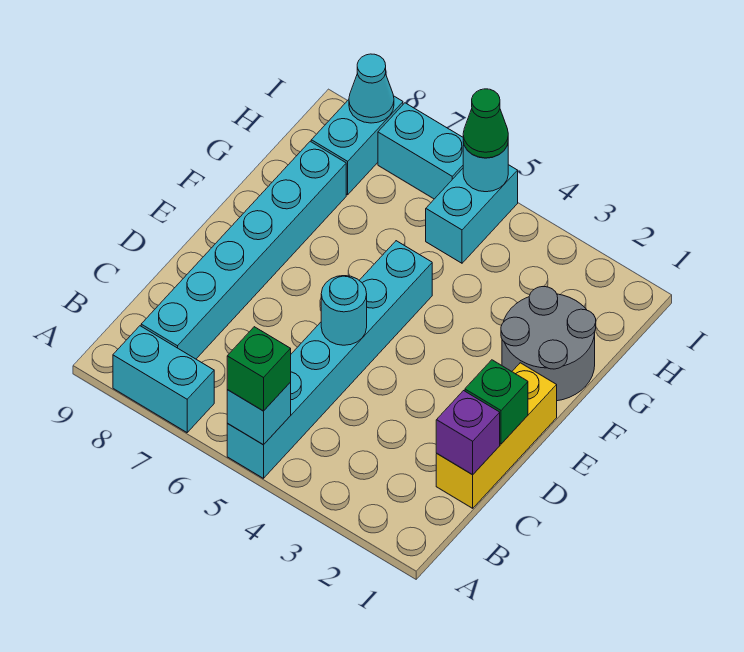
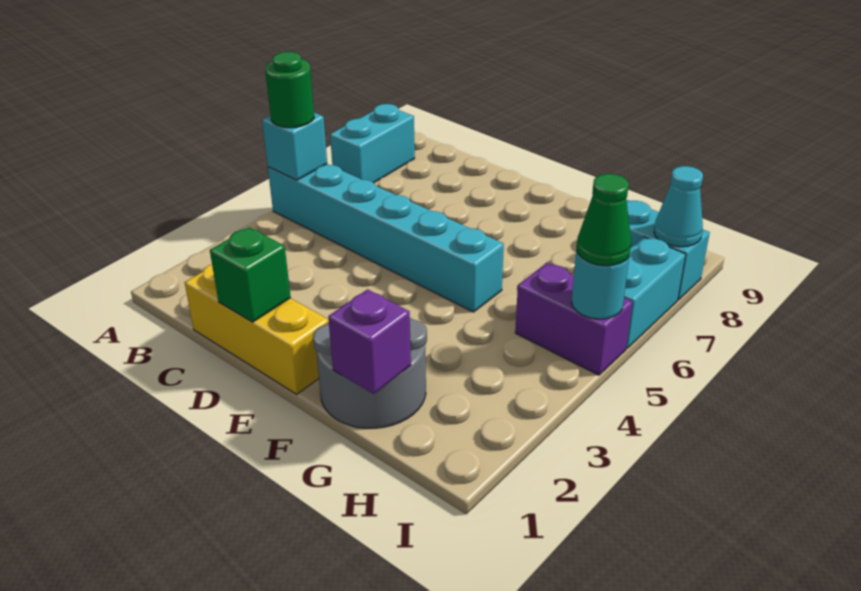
green brick A5 level 3 -> green round brick A5 level 3
cyan brick B8:G8 level 1 -> none
purple brick C1 level 2 -> purple brick G1 level 2
cyan round brick D5 level 2 -> none
cyan brick H5:I5 level 1 -> purple brick H5:I5 level 1

